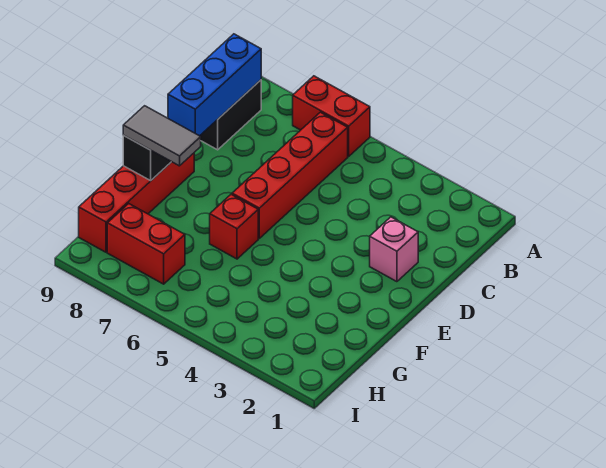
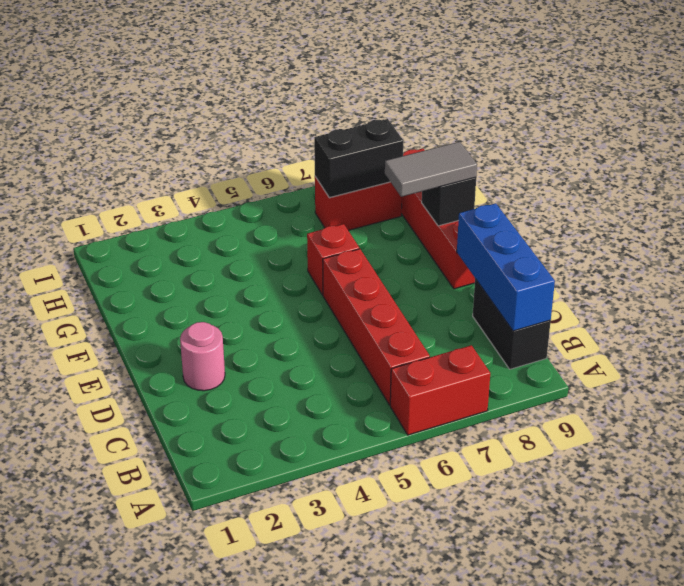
pink brick D2 level 1 -> pink round brick D2 level 1
none -> black brick H7:H8 level 2

